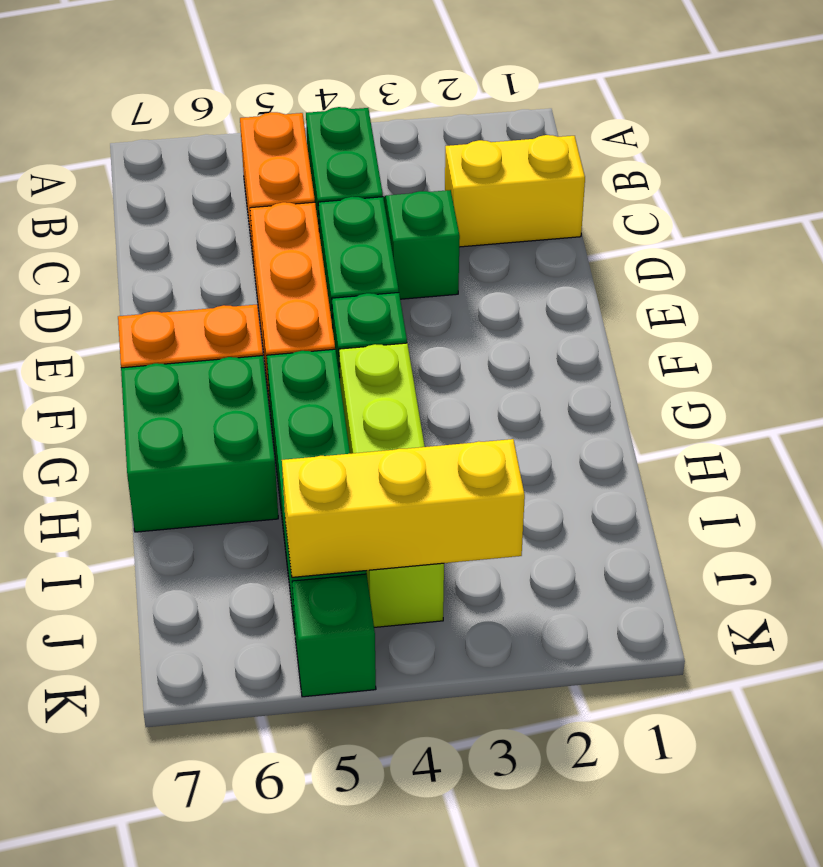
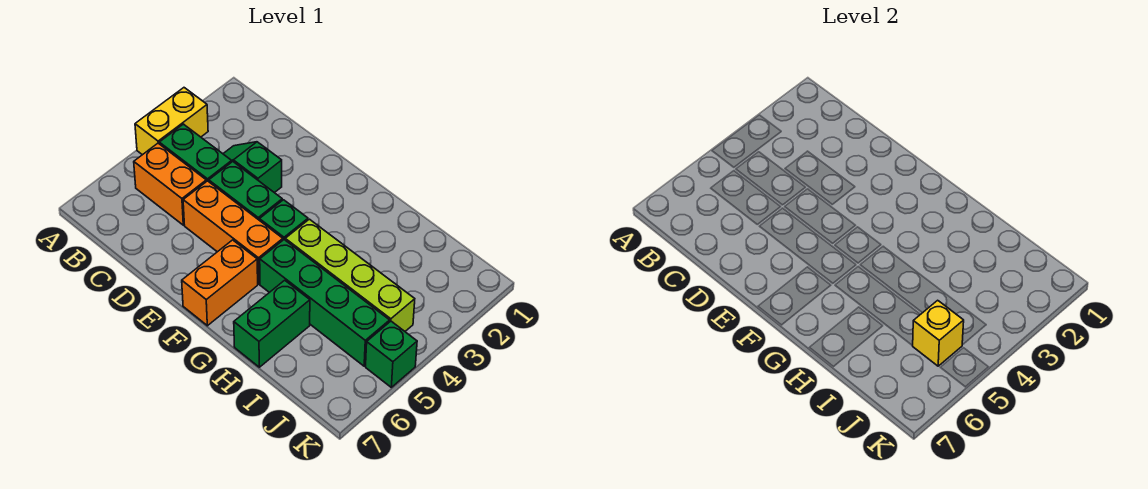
yellow brick C1:C2 level 1 -> yellow brick A3:A4 level 1
green brick G6:H7 level 1 -> green brick H6:H7 level 1
yellow brick J3:J5 level 2 -> yellow brick J5 level 2

